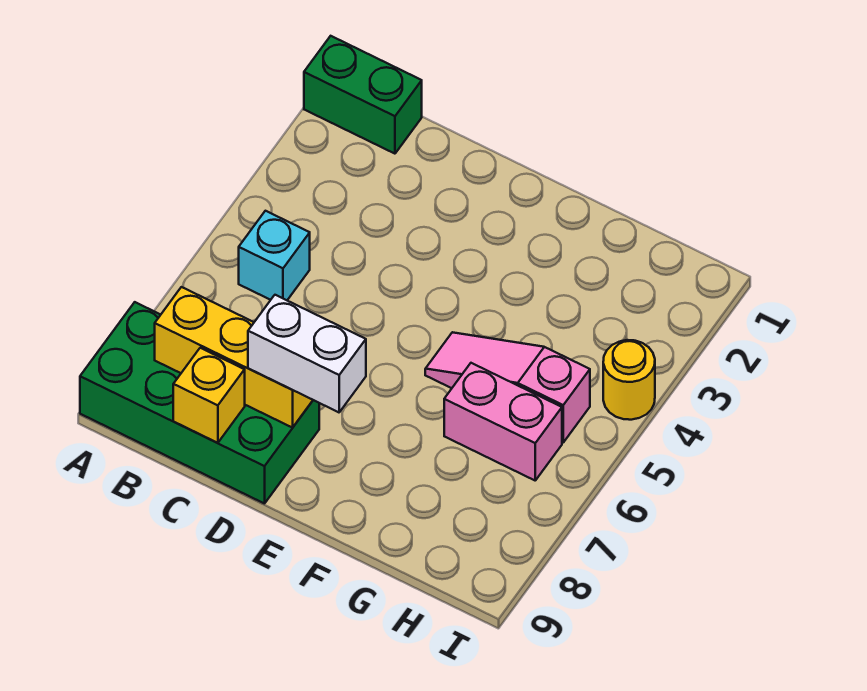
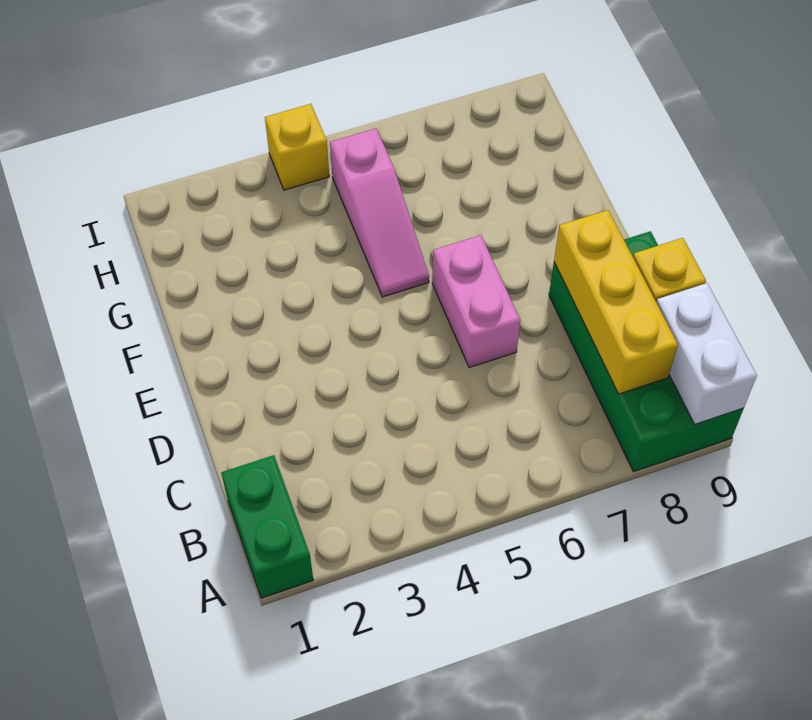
cyan brick B5 level 1 -> none
white brick D8:E8 level 3 -> white brick A9:B9 level 2
pink brick G6:H6 level 1 -> pink brick D6:E6 level 1
yellow round brick I4 level 1 -> yellow brick I4 level 1

